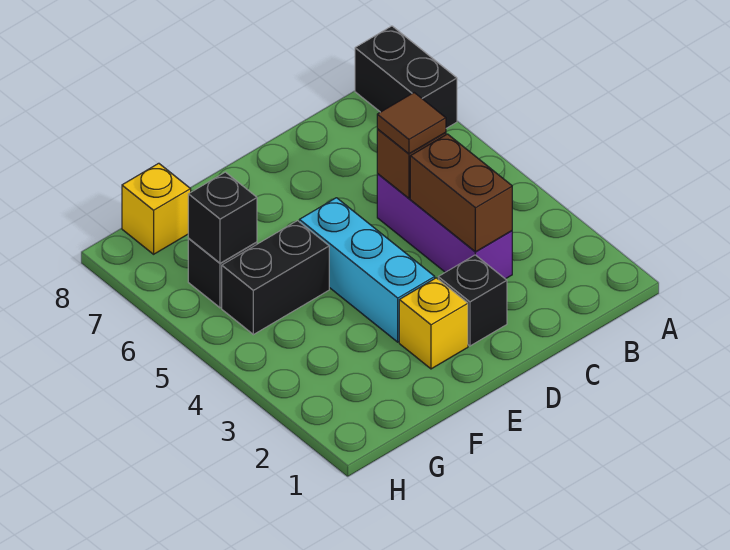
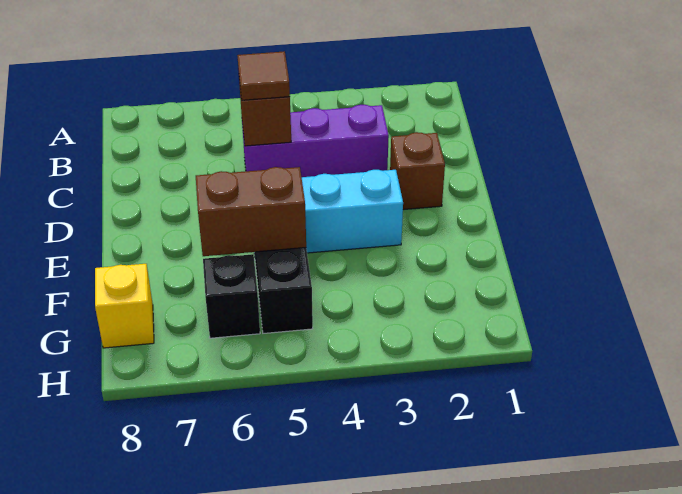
black brick A7:A8 level 1 -> none
brown brick C3:C4 level 2 -> brown brick F5:F6 level 2
black brick D2 level 1 -> brown brick D2 level 1
yellow brick E2 level 1 -> none
black brick G6 level 2 -> none

